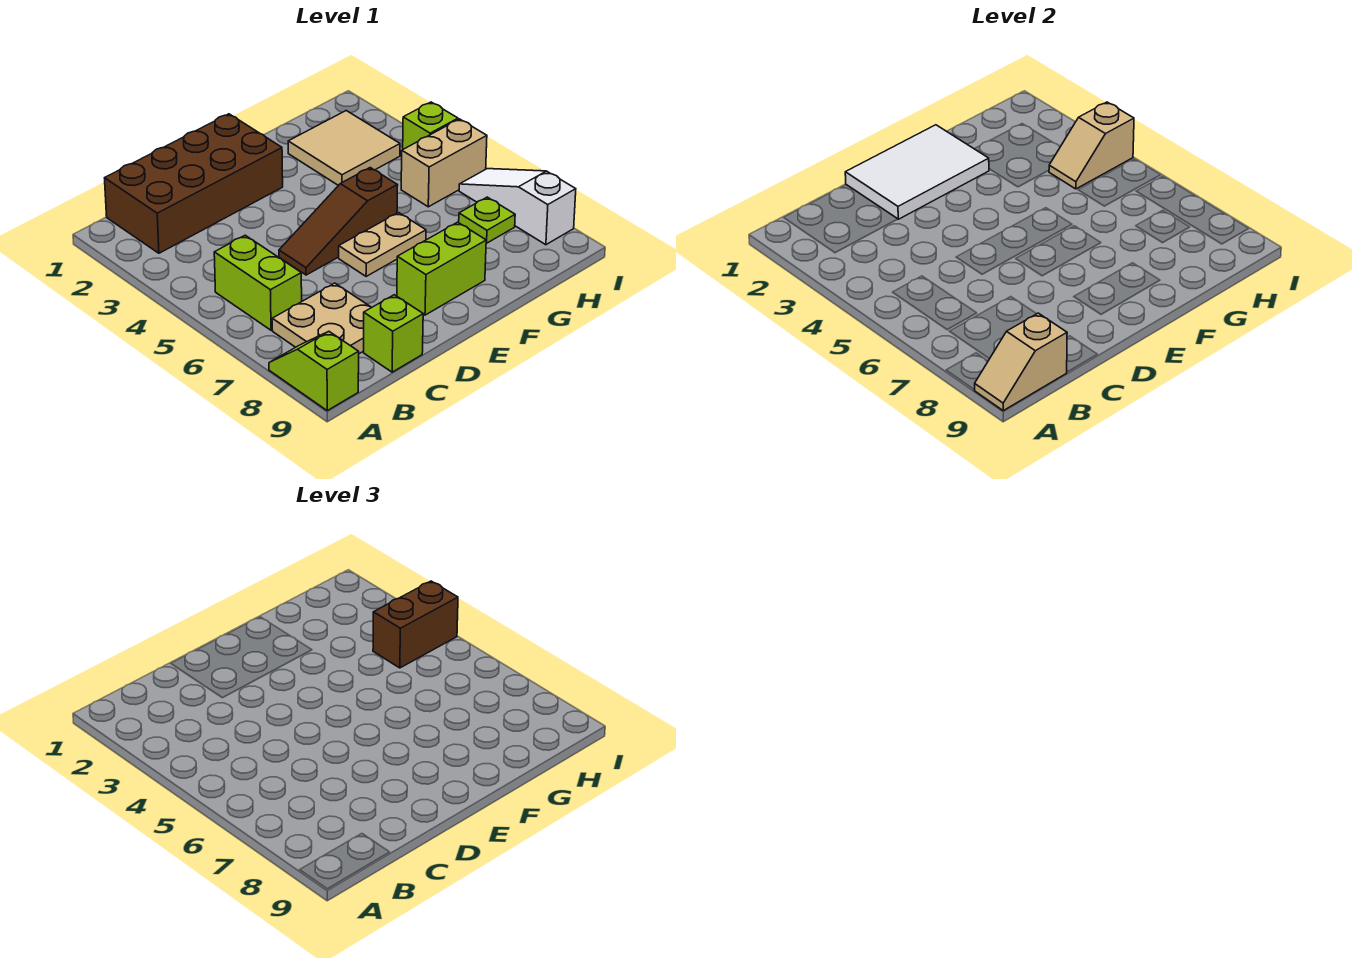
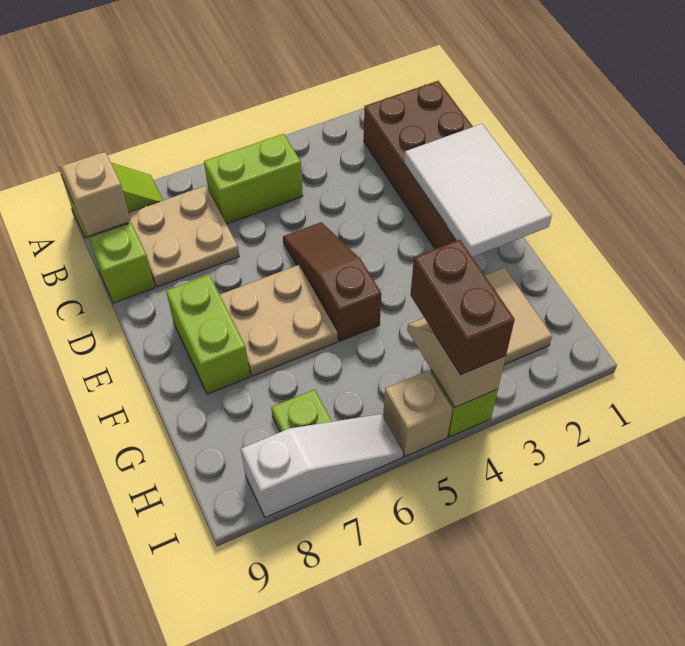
tan plate E6:F6 level 1 -> tan plate E6:F7 level 1
tan brick H5:I5 level 1 -> tan brick I5 level 1

